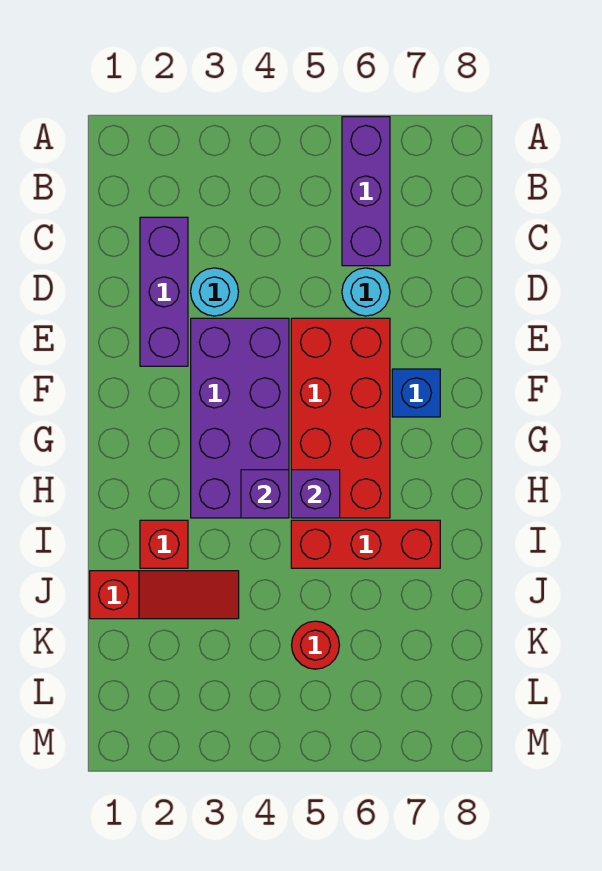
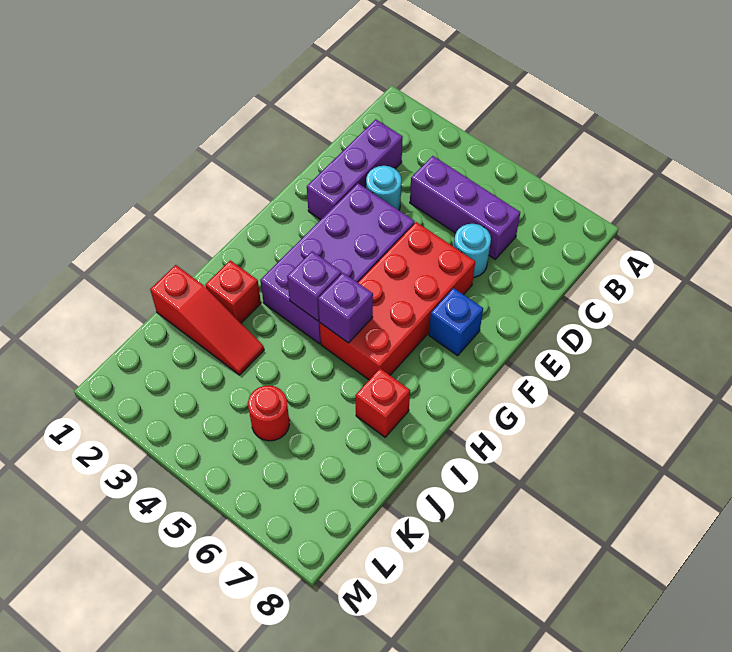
purple brick A6:C6 level 1 -> purple brick C4:C6 level 1
red brick I5:I7 level 1 -> red brick I7 level 1

